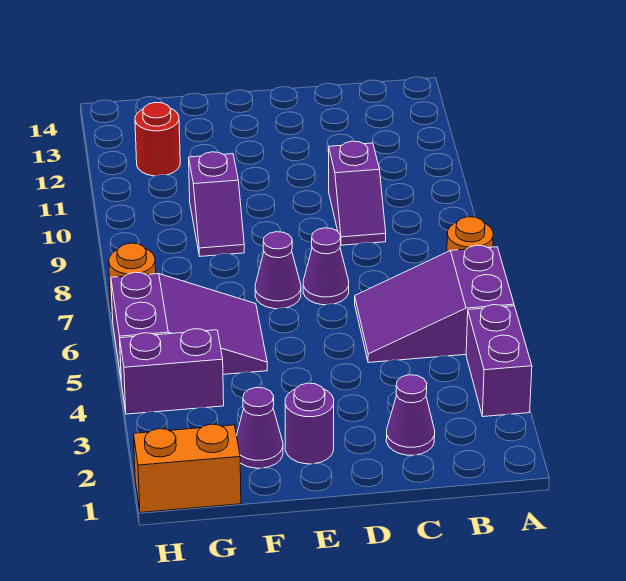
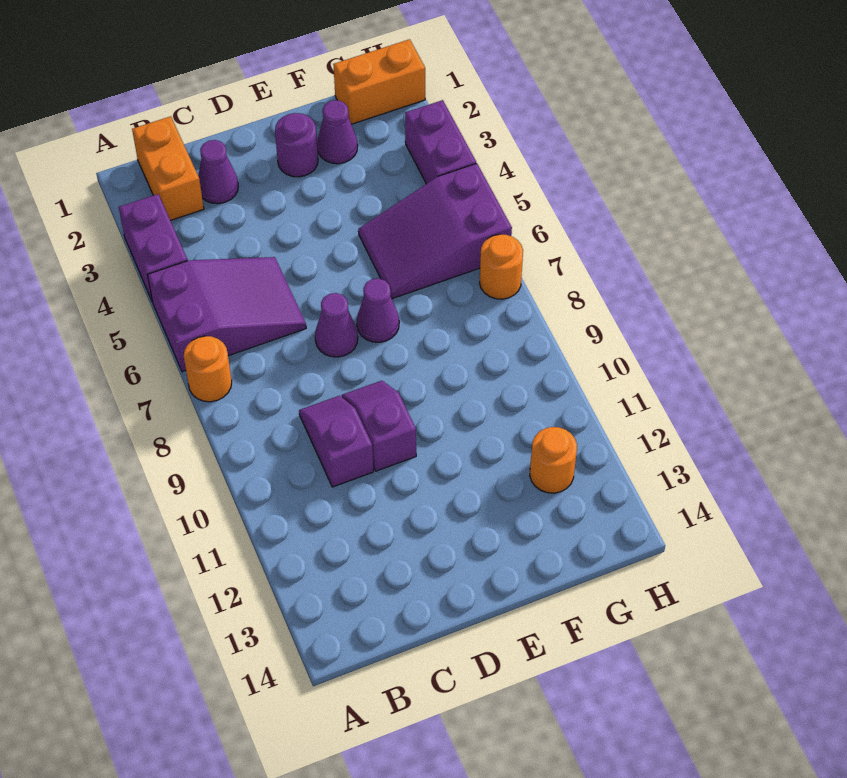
none -> orange brick B1:B2 level 1
purple slope F9:F10 level 1 top 10 -> purple slope D9:D10 level 1 top 10
purple brick G4:H4 level 1 -> purple brick H3:H4 level 1
red round brick G12 level 1 -> orange round brick G12 level 1

